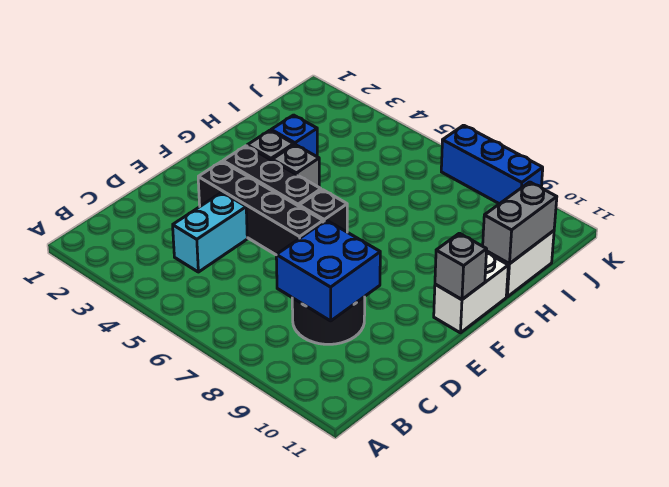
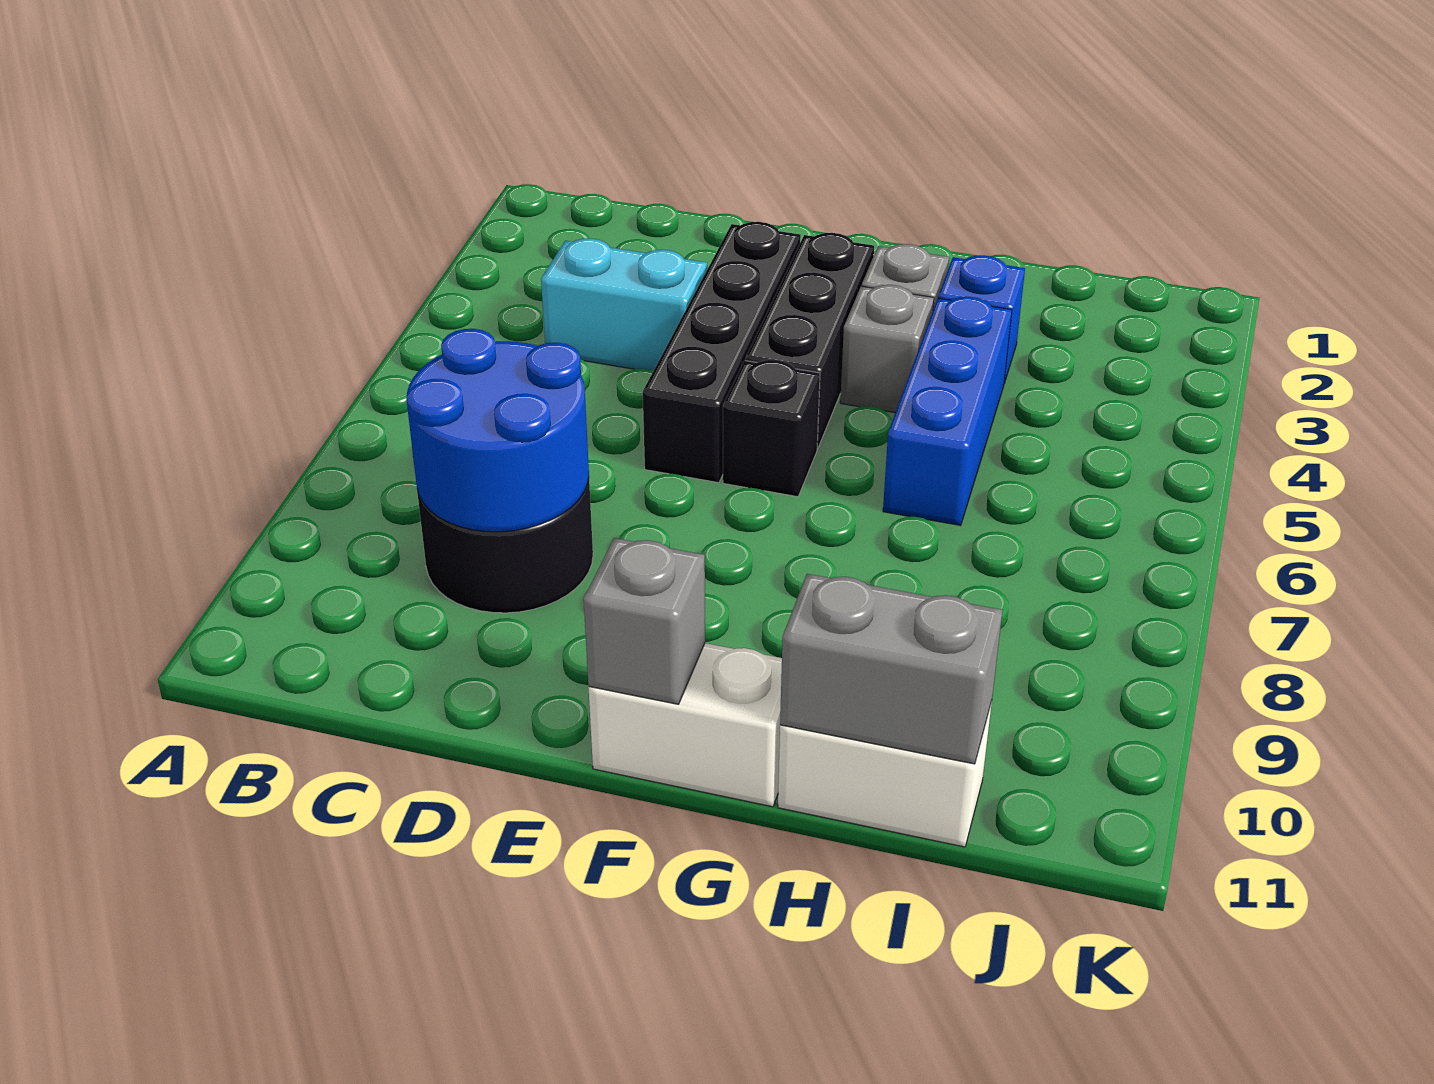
blue brick C8:D9 level 2 -> blue round brick C8:D9 level 2
blue brick K7:K9 level 1 -> blue brick H4:H6 level 1

